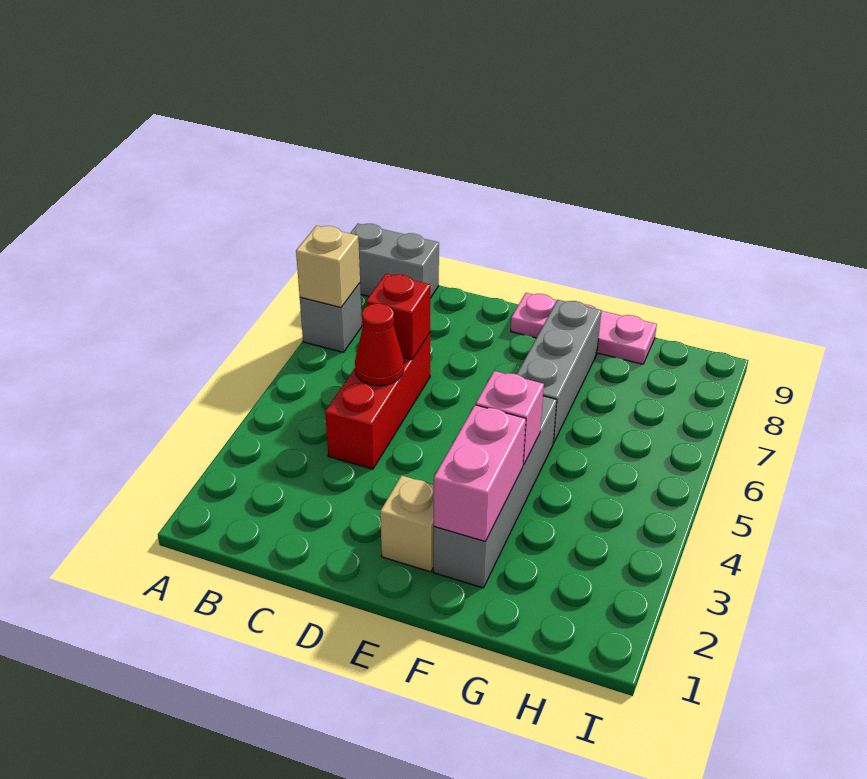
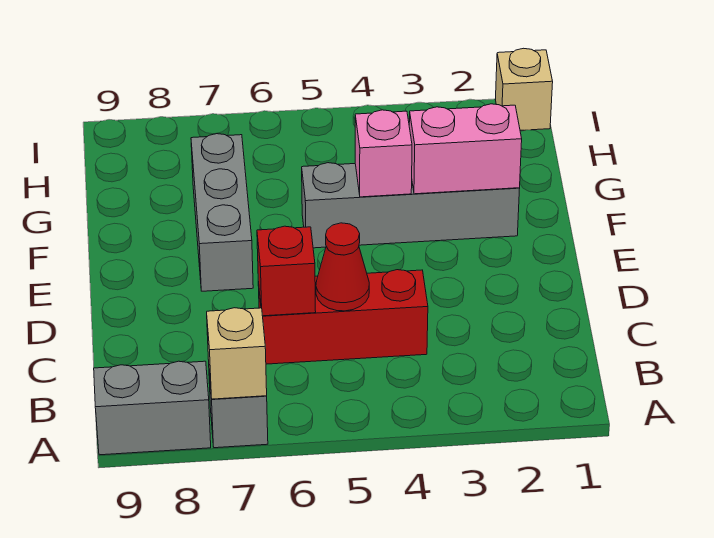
grey brick A9:B9 level 1 -> grey brick A8:A9 level 1
tan brick E2 level 1 -> tan brick I1 level 1
pink plate E9:G9 level 1 -> none
grey brick F6:F8 level 1 -> grey brick E7:G7 level 1

